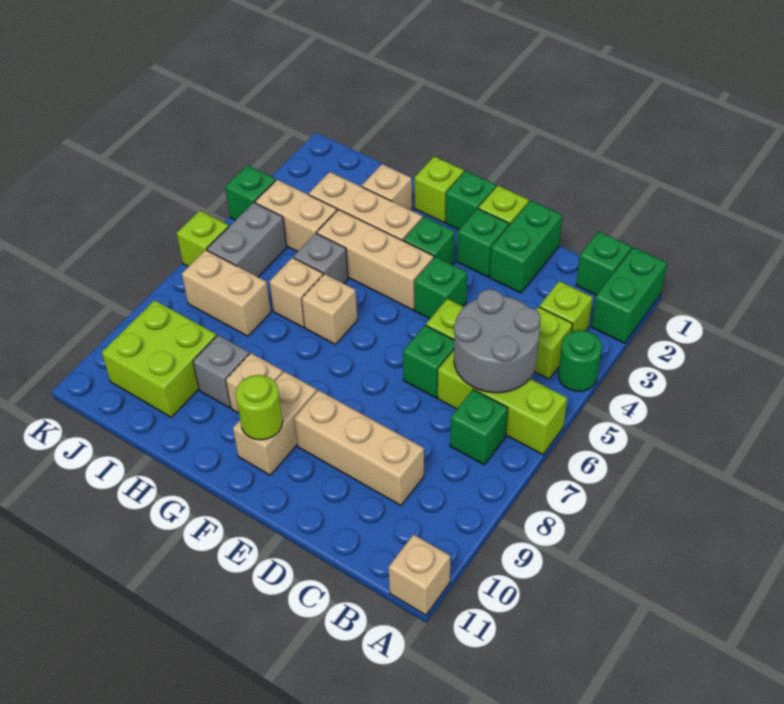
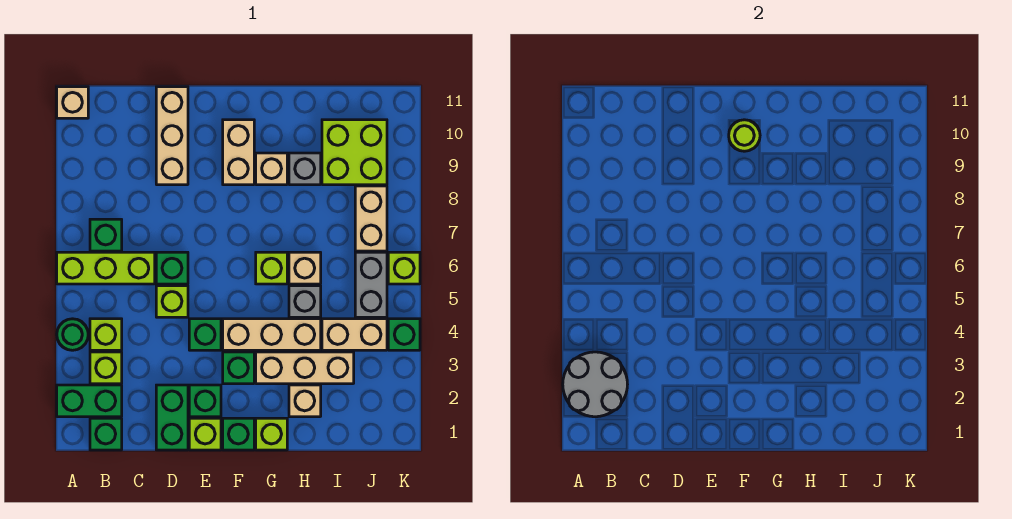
green brick A1:A2 level 1 -> green brick A2:B2 level 1
grey round brick B5:C6 level 2 -> grey round brick A2:B3 level 2
tan brick C9:E9 level 1 -> tan brick D9:D11 level 1
tan brick G6 level 1 -> lime brick G6 level 1
tan brick I7:J7 level 1 -> tan brick J7:J8 level 1

